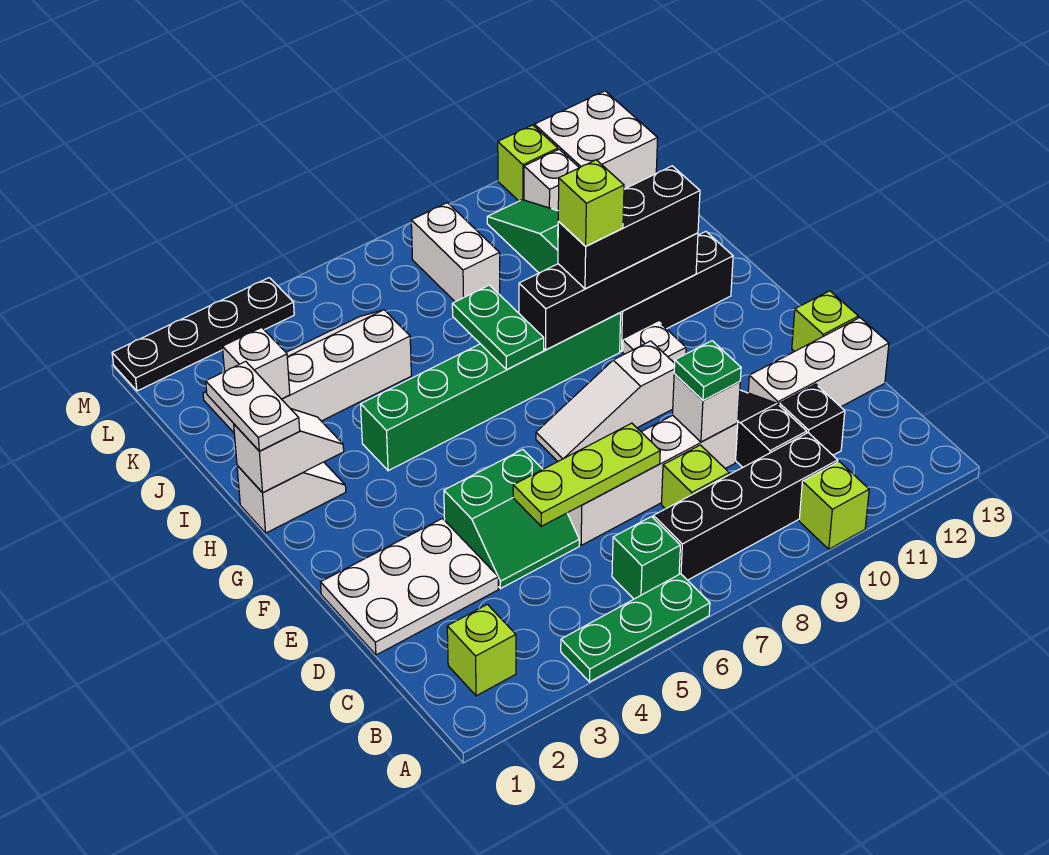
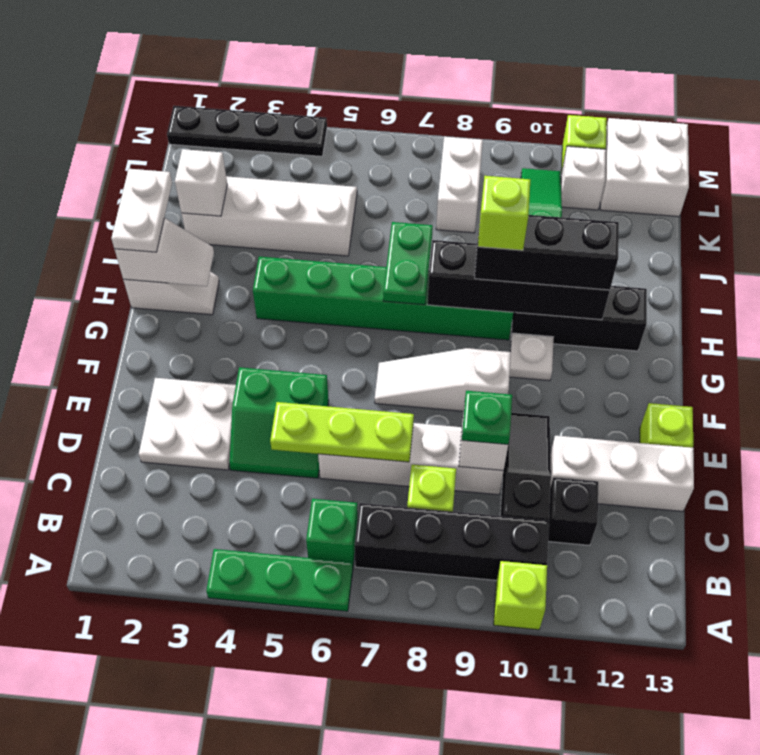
lime brick B2 level 1 -> none
white plate D1:E3 level 1 -> white plate D2:E3 level 1

